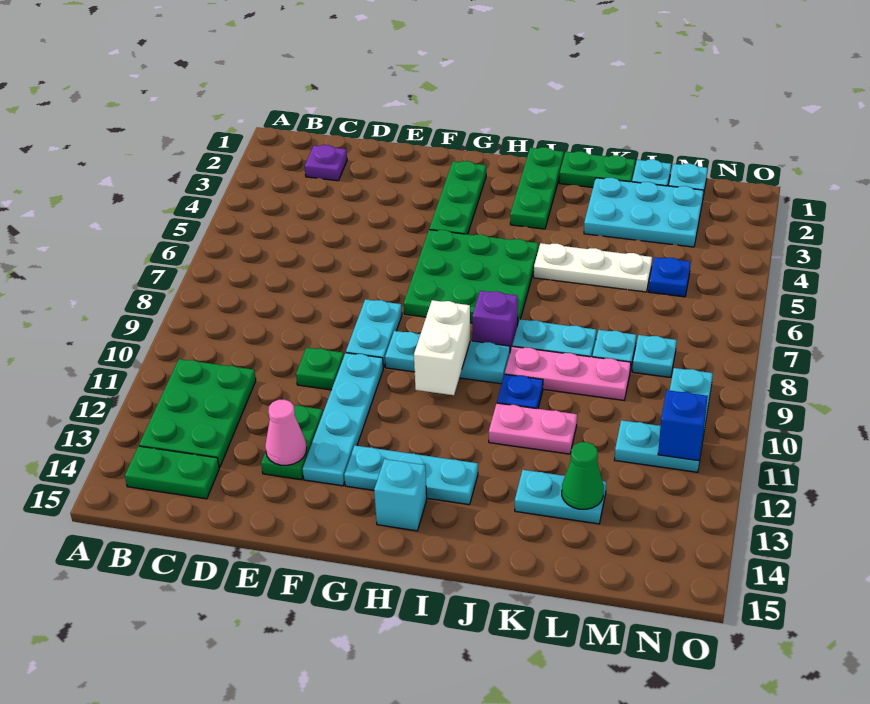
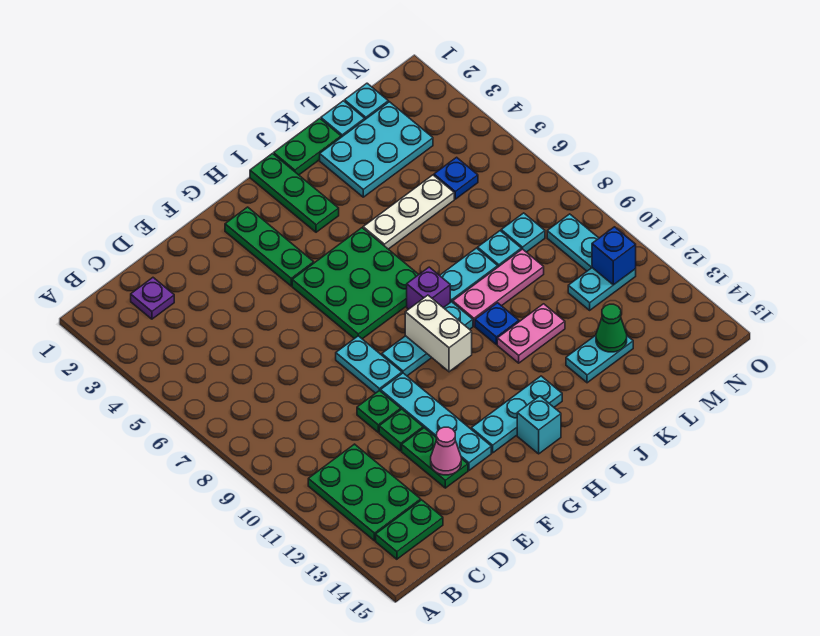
none -> green plate E11 level 1

